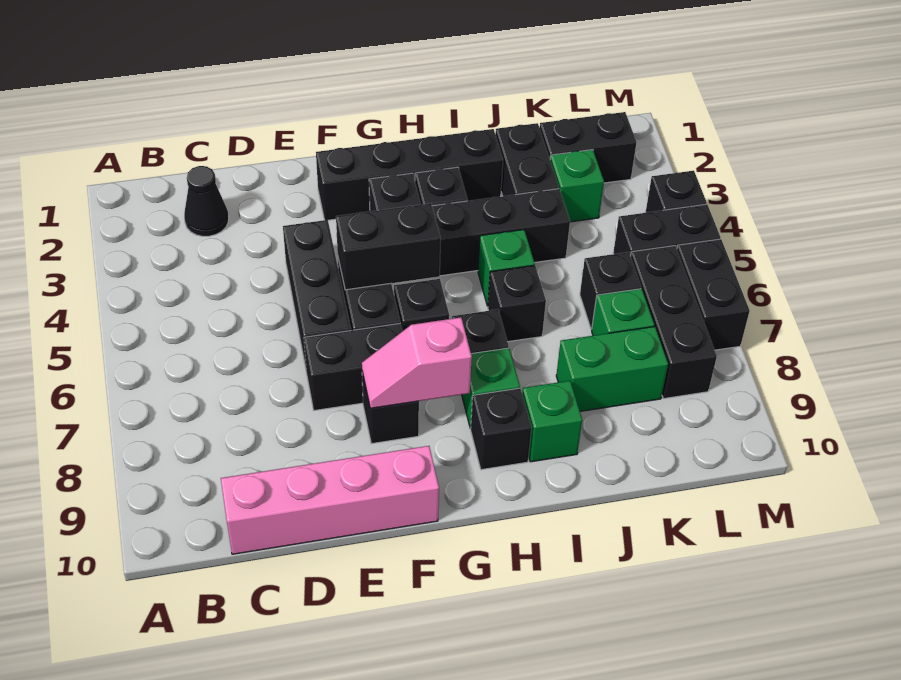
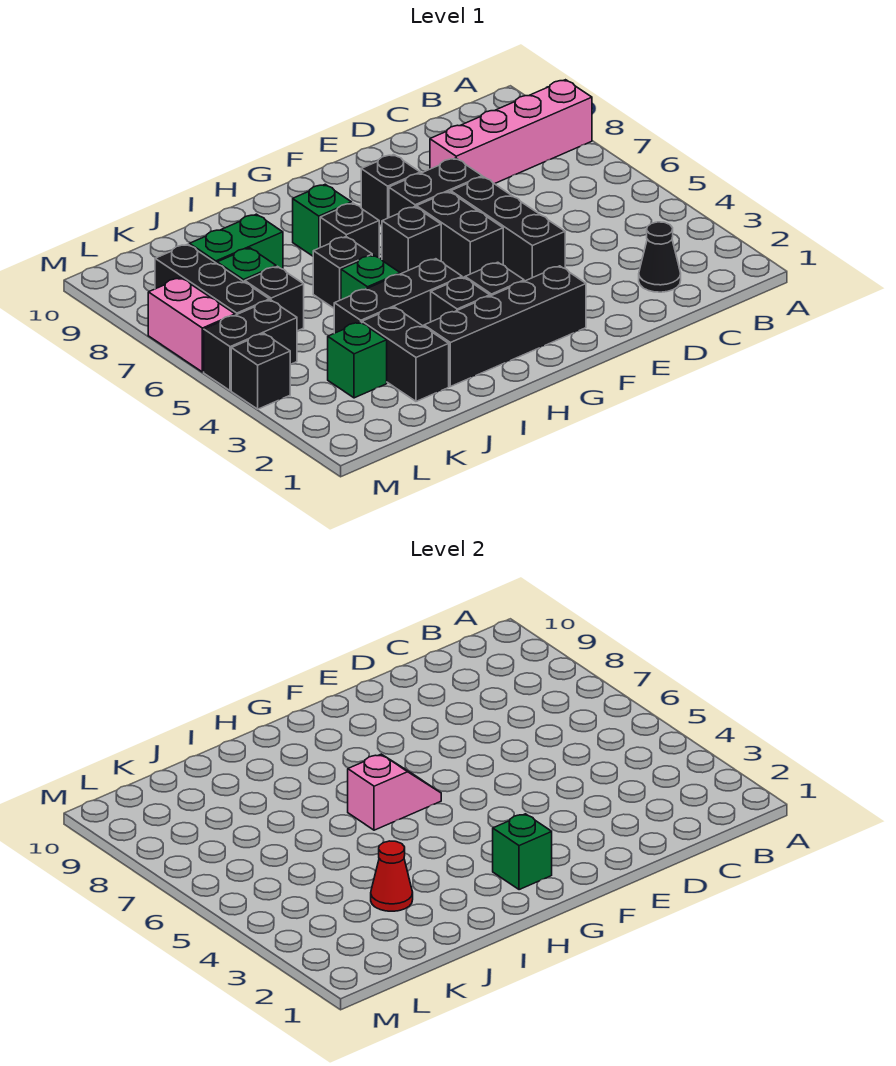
pink brick C10:F10 level 1 -> pink brick A8:D8 level 1
black brick F5:G5 level 2 -> none
pink slope F8:G8 level 2 top G -> pink slope G6:H6 level 2 top H
black brick H9 level 1 -> none
green brick I9 level 1 -> green brick G2 level 2
none -> red cone J3 level 2
black brick K2:L2 level 1 -> none
black brick M6:M7 level 1 -> pink brick M6:M7 level 1

